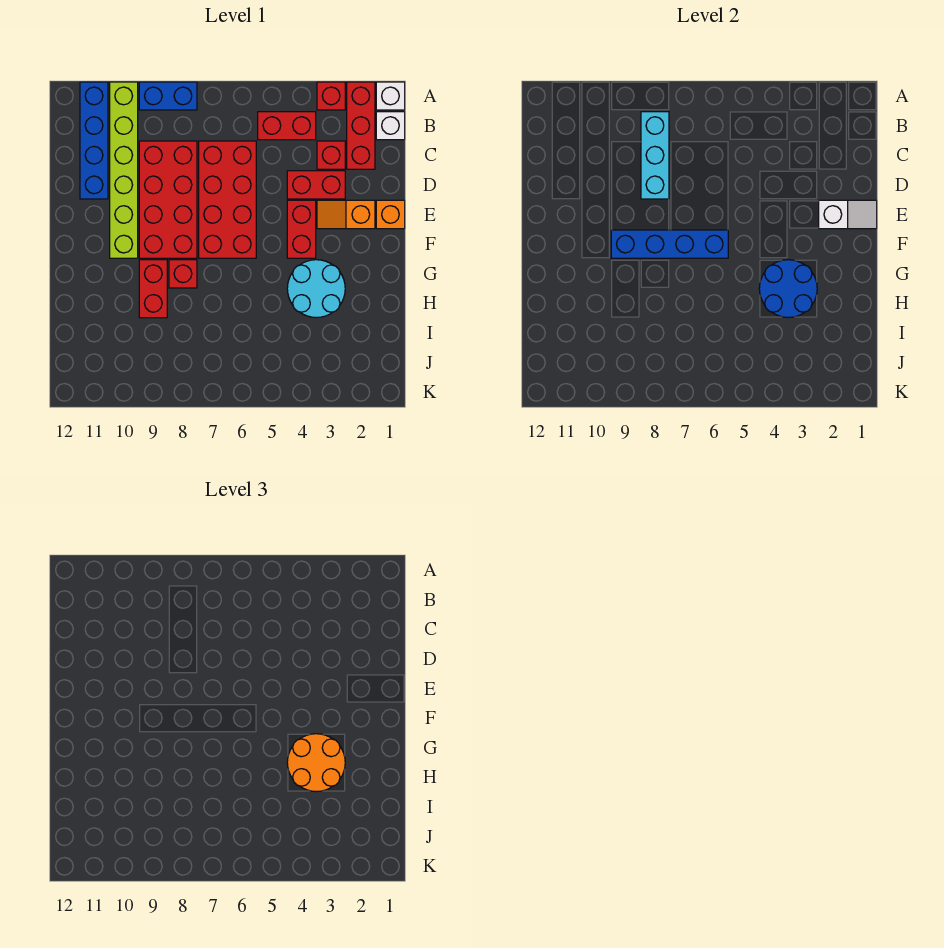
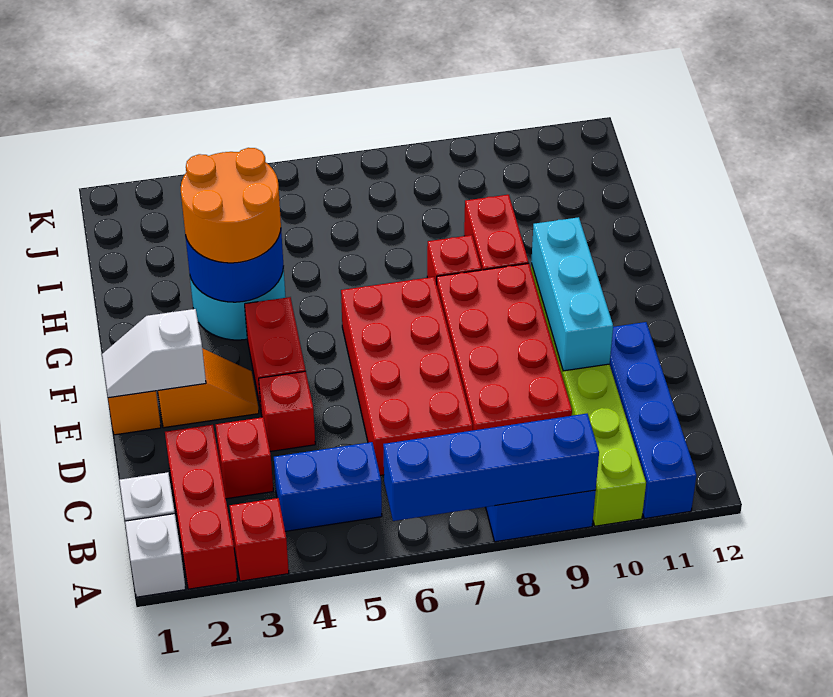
red brick B4:B5 level 1 -> blue brick B4:B5 level 1
cyan brick B8:D8 level 2 -> cyan brick D10:F10 level 2
red brick D3:D4 level 1 -> red brick D4 level 1
blue brick F6:F9 level 2 -> blue brick A6:A9 level 2

